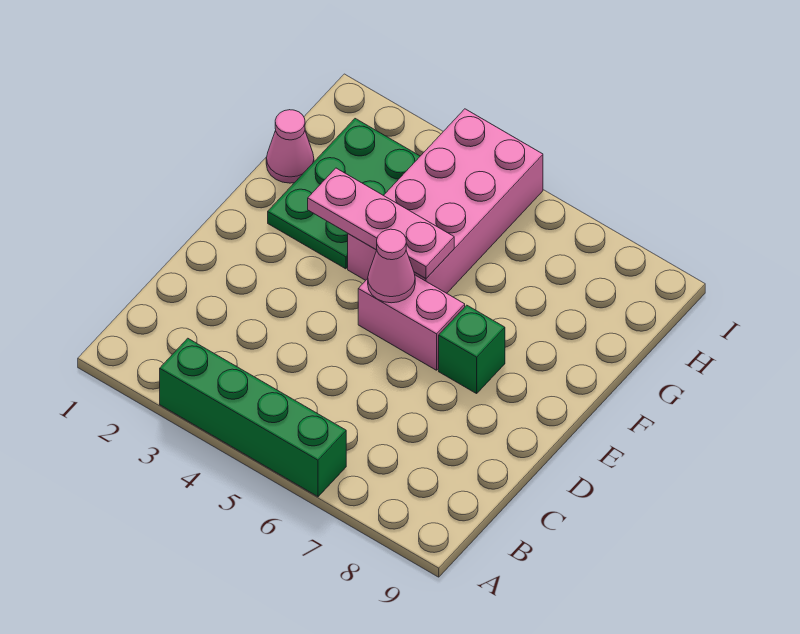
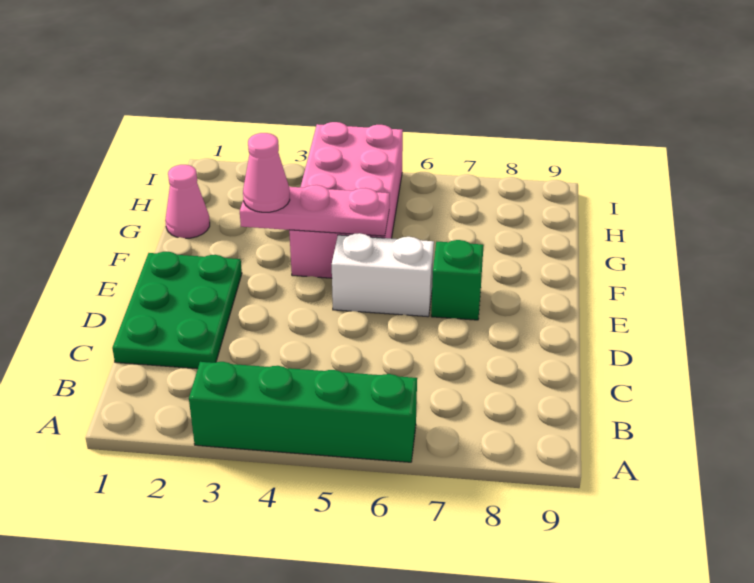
pink brick E5:E6 level 1 -> white brick E5:E6 level 1
pink cone E5 level 2 -> pink cone F3 level 3
green plate F2:H3 level 1 -> green plate C1:E2 level 1

